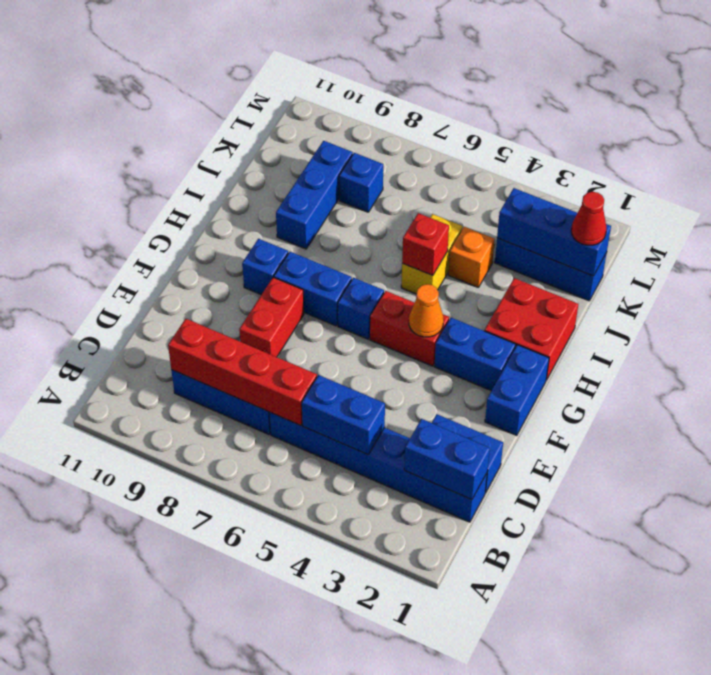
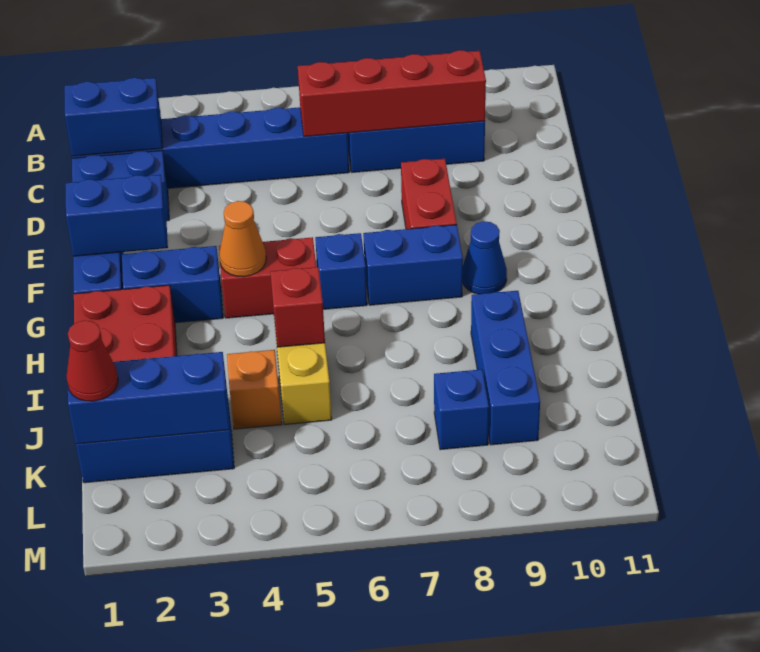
blue brick C4:C5 level 2 -> blue brick F1:F2 level 2
blue brick G9 level 1 -> blue cone G9 level 1

